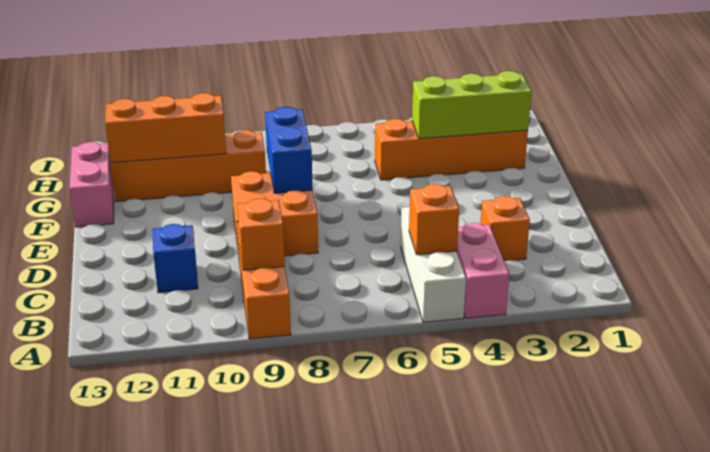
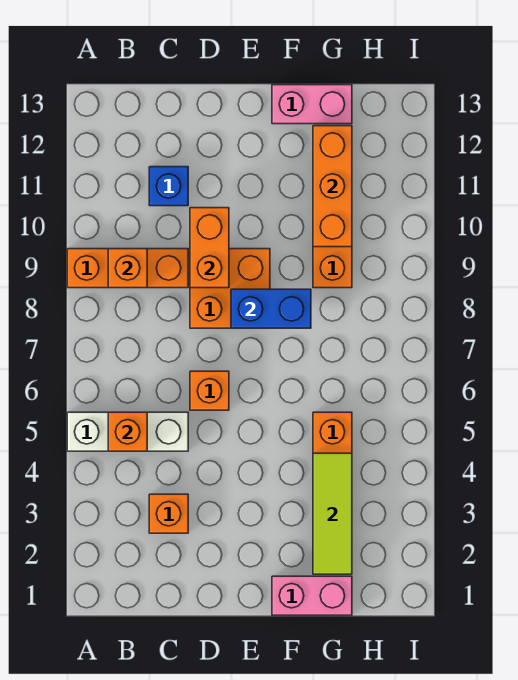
pink brick A4:B4 level 1 -> pink brick F1:G1 level 1
none -> orange brick D6 level 1
none -> orange brick D9:D10 level 2
lime brick G2:G4 level 2 -> lime tile G2:G4 level 2

